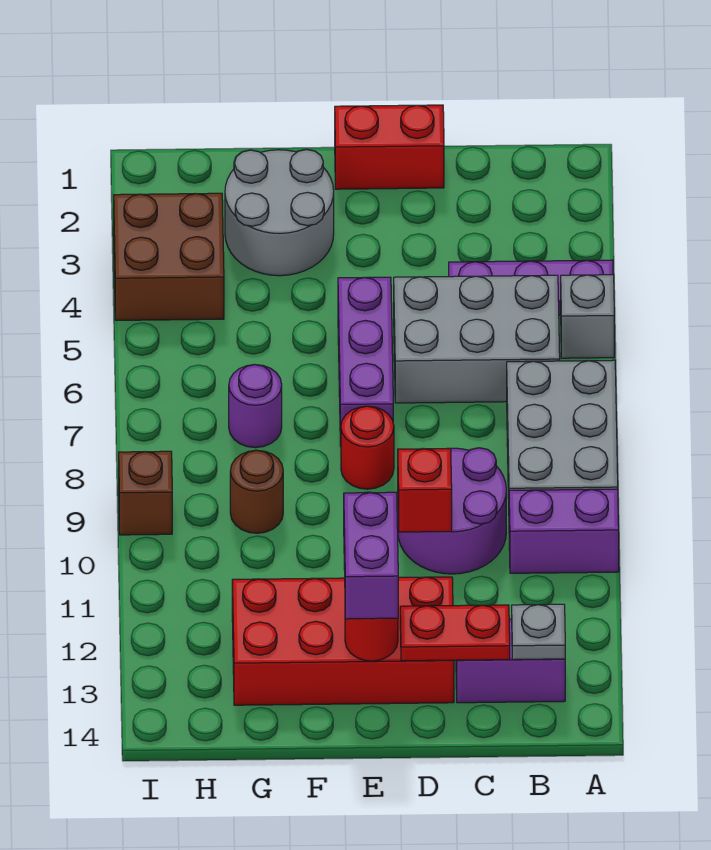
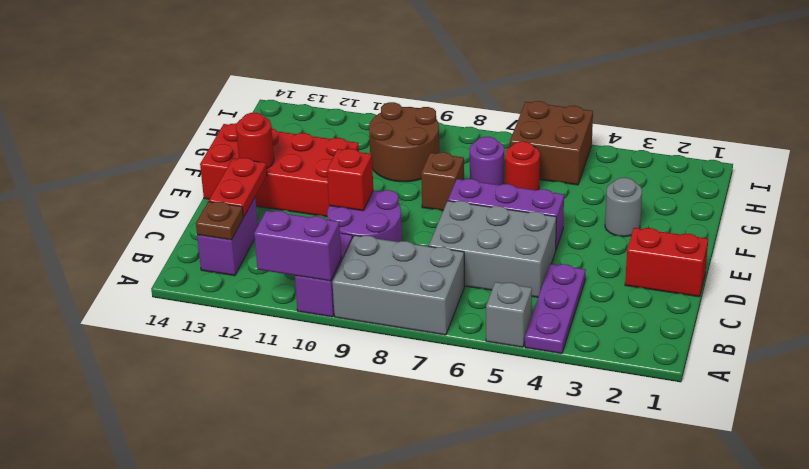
grey brick B5:D6 level 1 -> grey brick C5:D7 level 1
grey plate B13 level 2 -> brown plate B13 level 2
red brick D1:E1 level 1 -> red brick D1:D2 level 1
red brick D12:G13 level 1 -> red brick E11:F14 level 1
red round brick E8 level 1 -> red round brick G6 level 1
purple brick E12:E13 level 3 -> purple brick A10:A11 level 2
grey round brick F2:G3 level 1 -> grey round brick F3 level 1
brown round brick G9 level 1 -> brown round brick G9:H10 level 1
brown brick H3:I4 level 1 -> brown brick H5:I6 level 1
brown brick I9 level 1 -> brown brick F8 level 1

